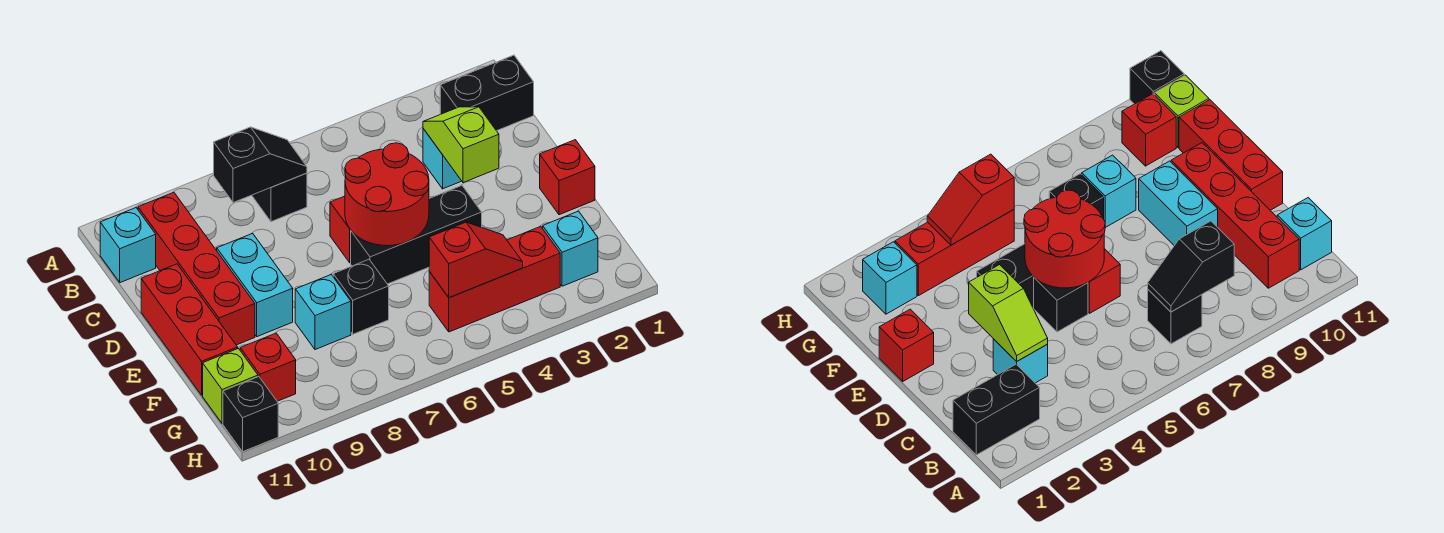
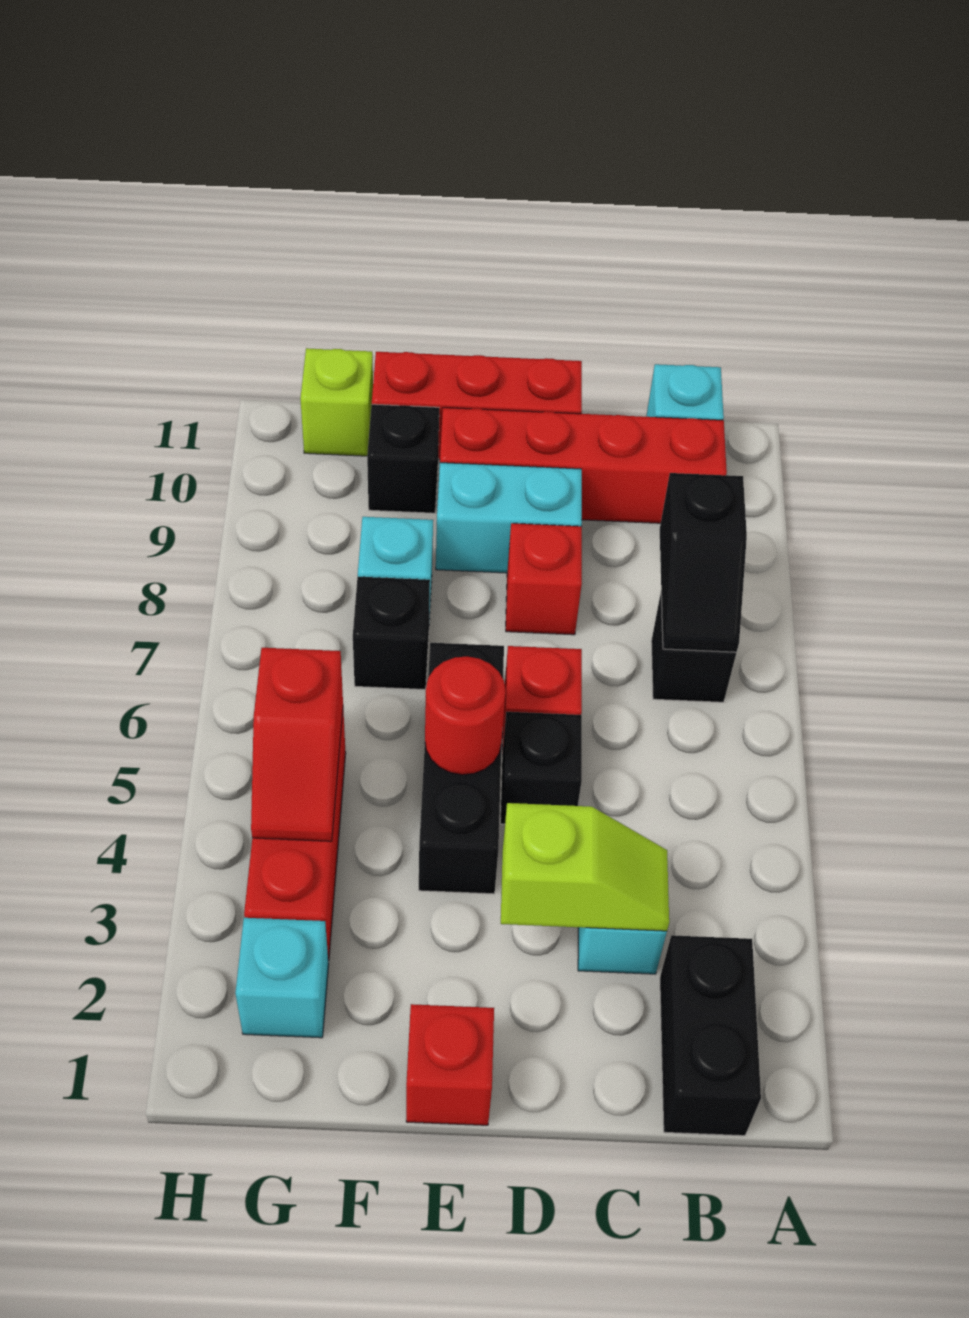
red round brick D5:E6 level 2 -> red round brick E5 level 2
red brick G10 level 1 -> red brick D8 level 1
black brick H11 level 1 -> black brick F10 level 1

